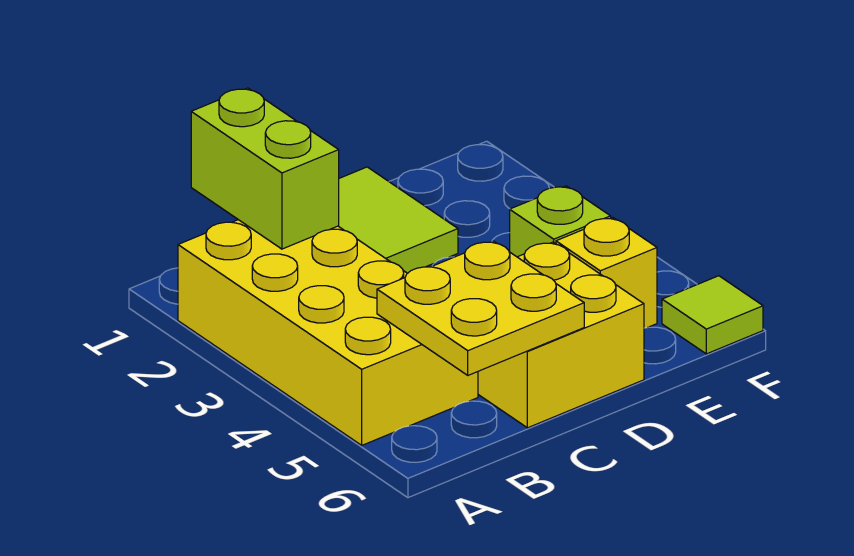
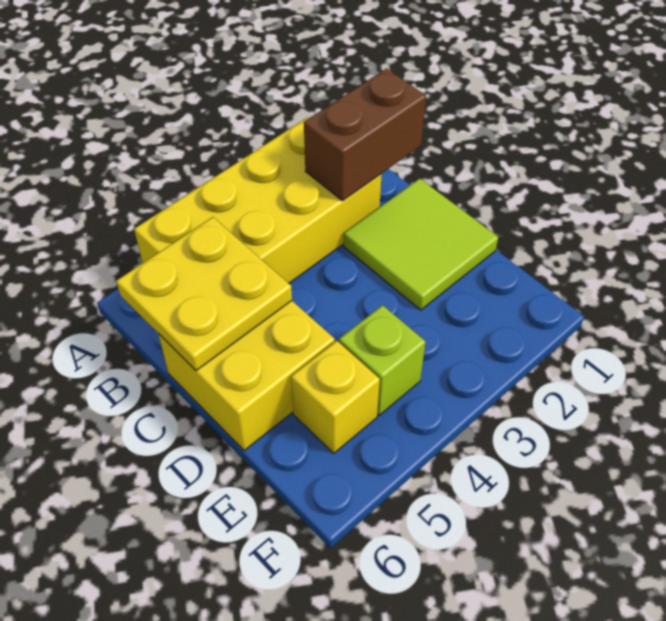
lime brick B1:B2 level 2 -> brown brick B1:B2 level 2
lime tile F6 level 1 -> none

